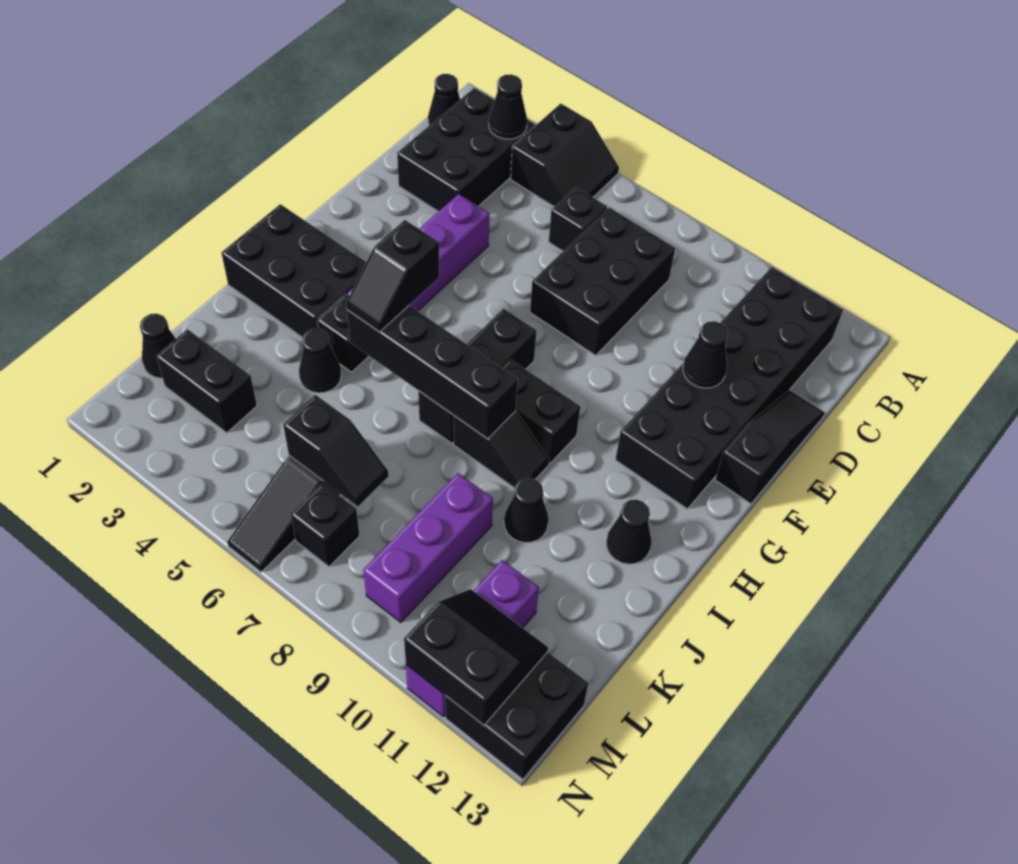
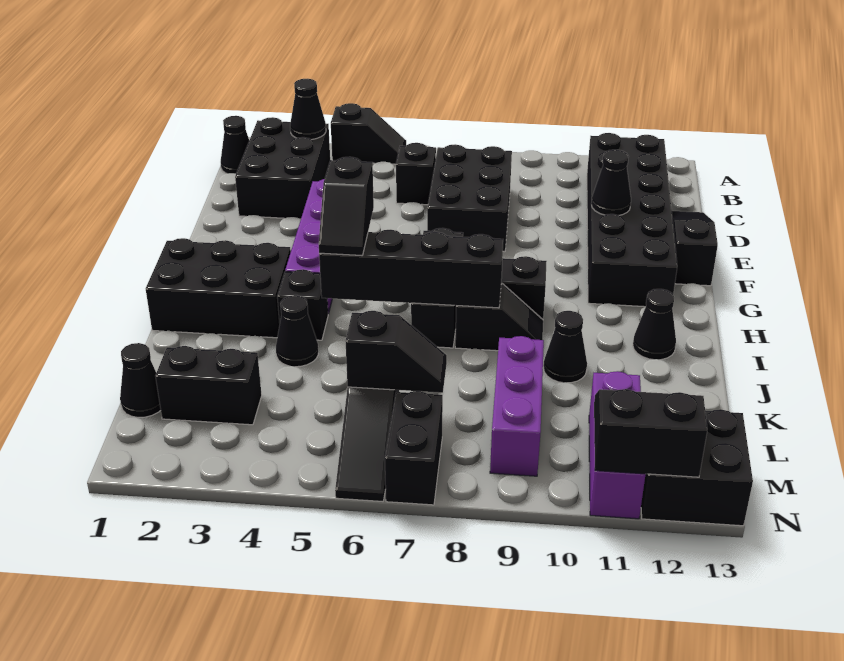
black slope A4:B5 level 1 top 4 -> black slope A4:A5 level 1 top 4
black brick M7 level 1 -> black brick M7:N7 level 1

